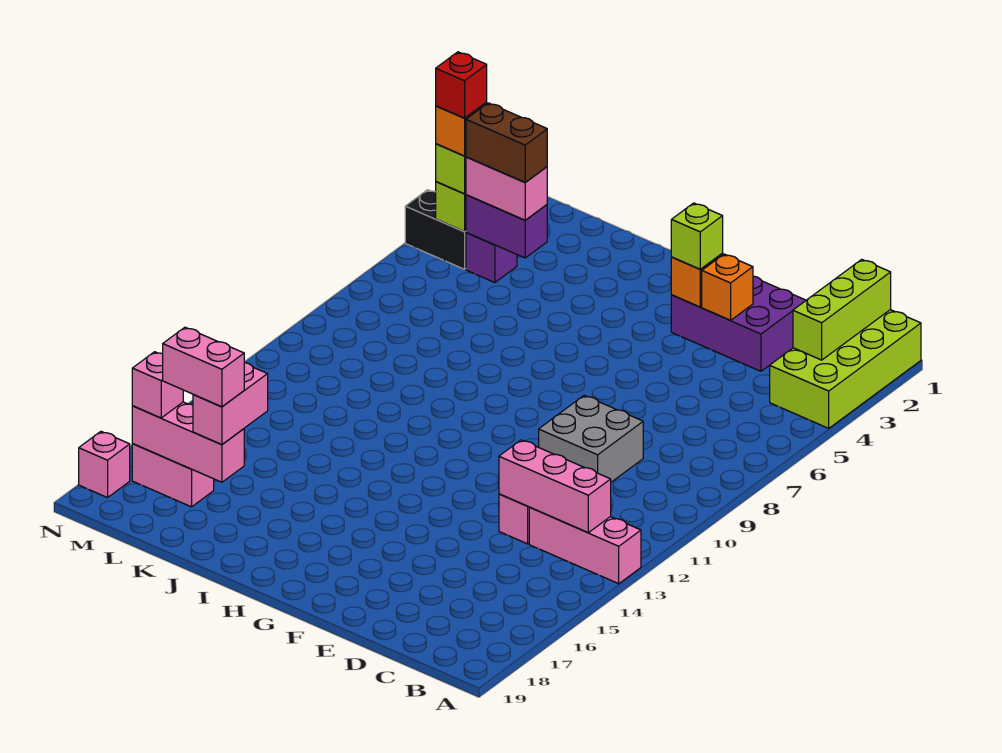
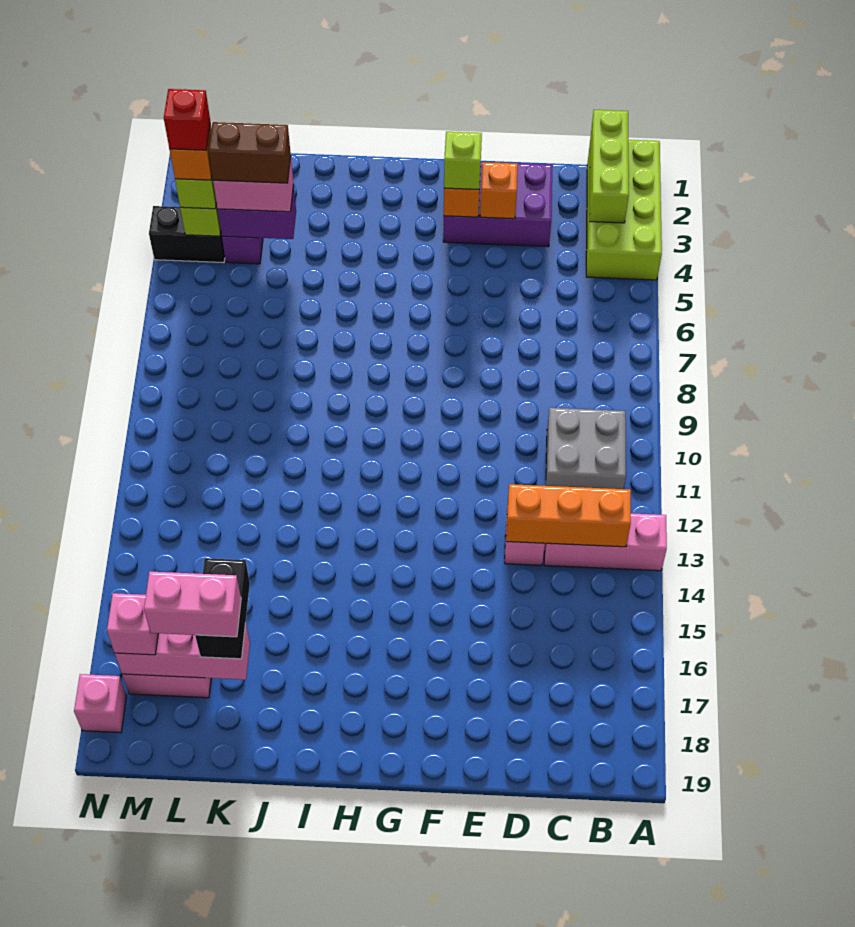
pink brick B13:D13 level 2 -> orange brick B13:D13 level 2
grey brick D9:E10 level 1 -> grey brick B10:C11 level 1
pink brick K16:K17 level 3 -> black brick K16:K17 level 3

